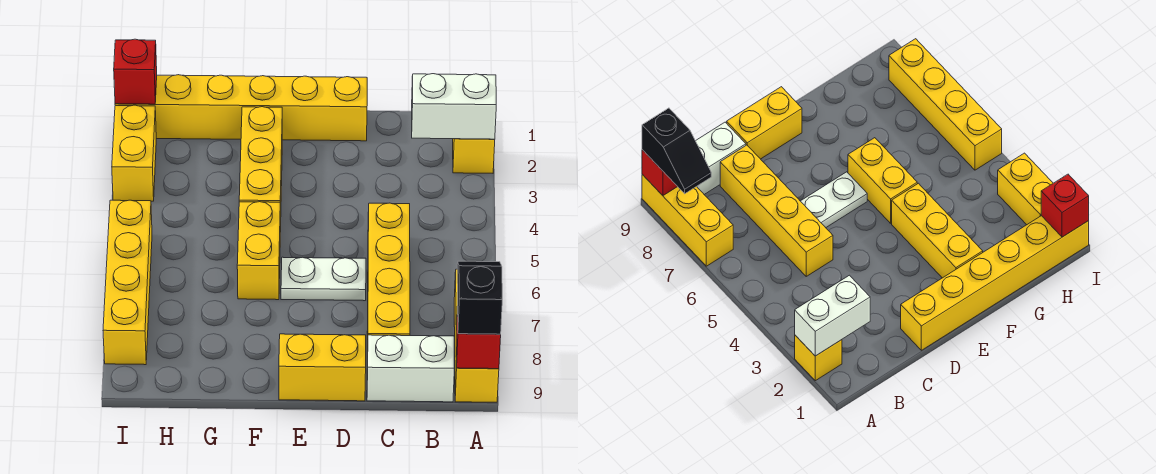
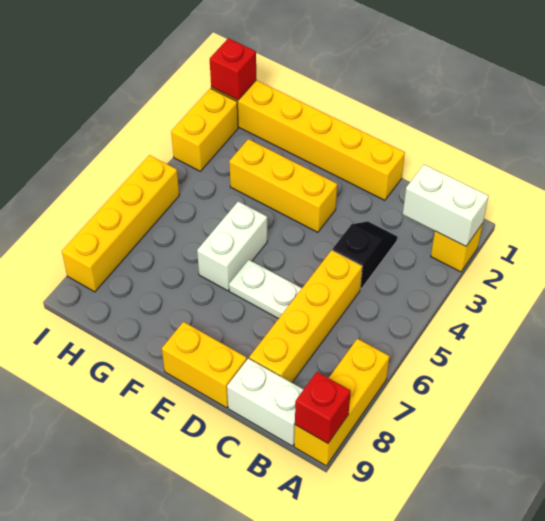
black slope A8:A9 level 3 top 9 -> black slope C3:C4 level 1 top 4
yellow brick F2:F4 level 1 -> yellow brick E3:G3 level 1
yellow brick F5:F6 level 1 -> white brick F5:F6 level 1

